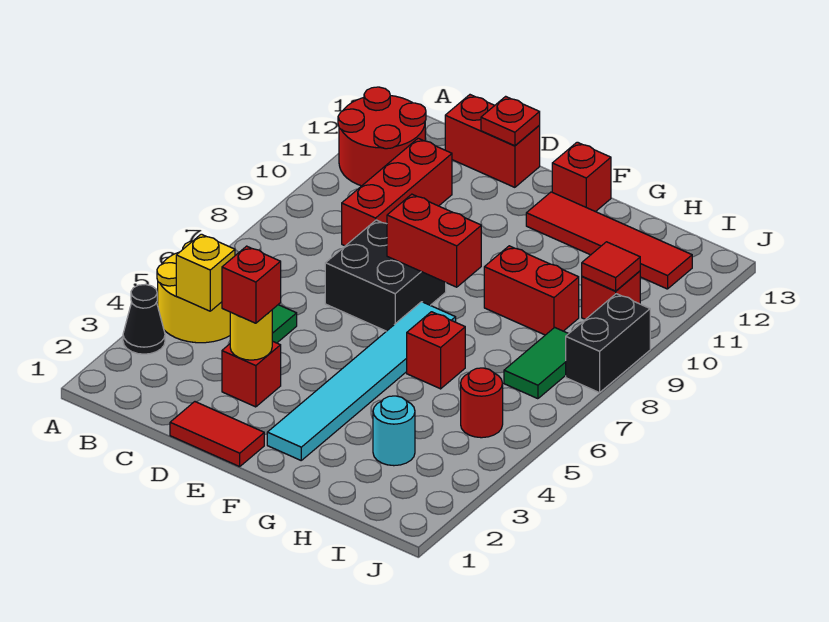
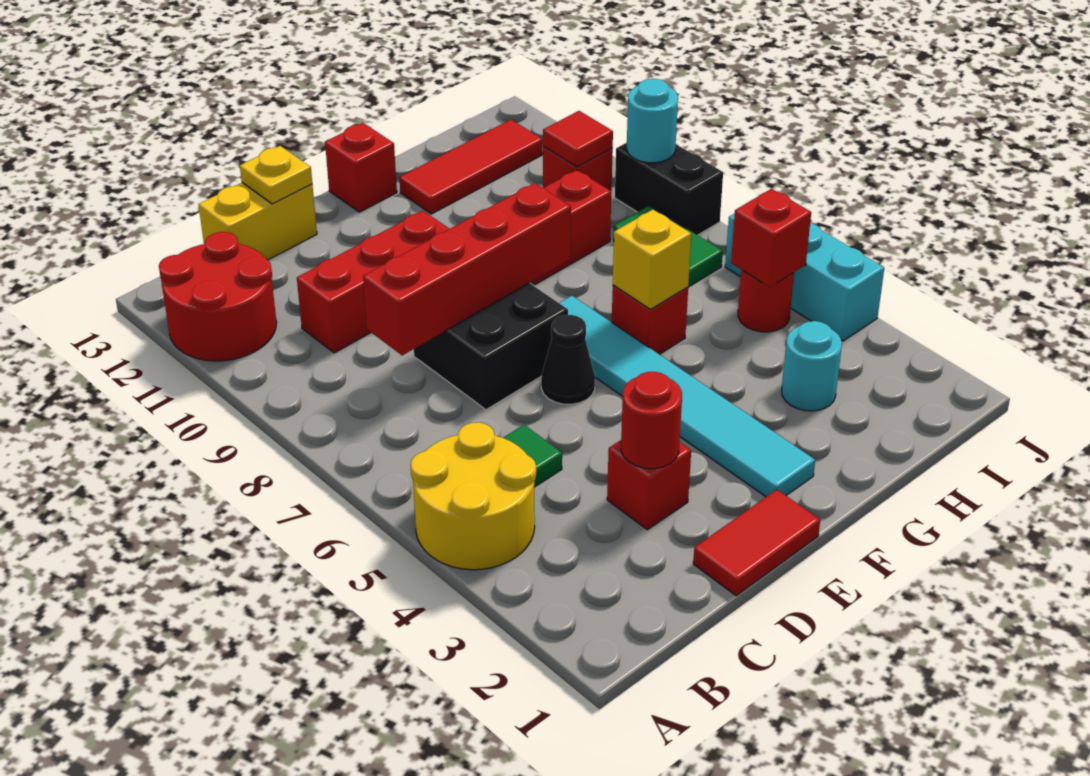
black cone A3 level 1 -> black cone E6 level 1
yellow brick B4 level 2 -> yellow brick G6 level 2
red brick C9:C11 level 1 -> red brick C10:E10 level 1
red brick C13:D13 level 1 -> yellow brick C13:D13 level 1
yellow round brick D3 level 2 -> red round brick D3 level 2
red brick D3 level 3 -> red brick I5 level 2
red plate D13 level 2 -> yellow plate D13 level 2
red brick E8:F8 level 2 -> red brick C8:F8 level 2
red tile F12:I12 level 1 -> red tile G12:I12 level 1
none -> cyan brick J4:J6 level 1
none -> cyan round brick J9 level 2

